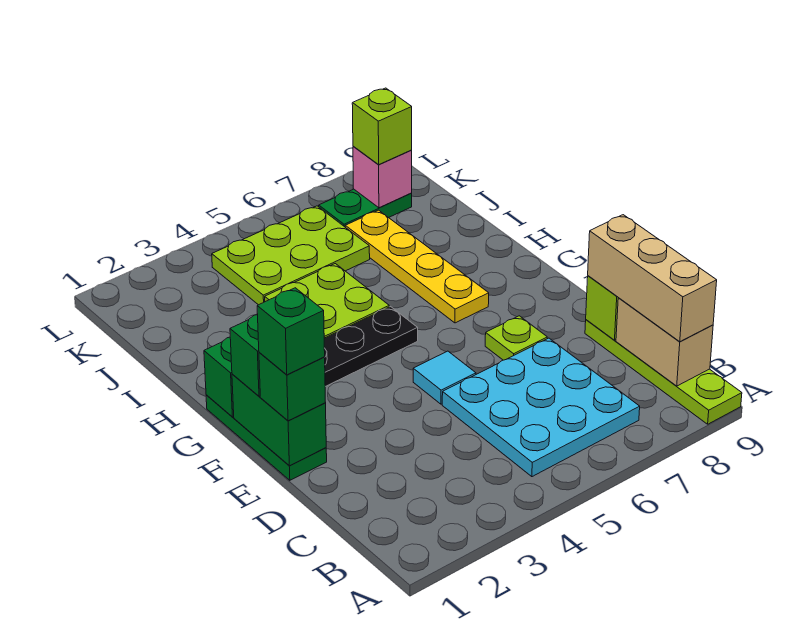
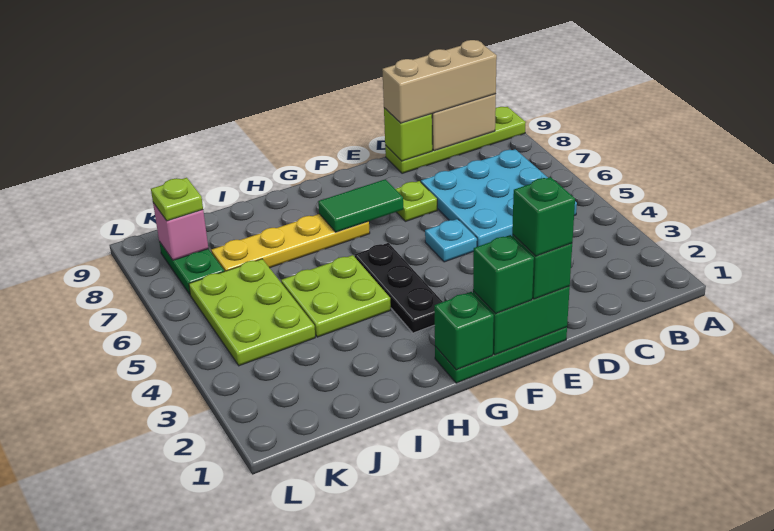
cyan tile E5 level 1 -> cyan plate E5 level 1
none -> green tile F7:G7 level 2
lime brick K8 level 3 -> lime plate K8 level 3

